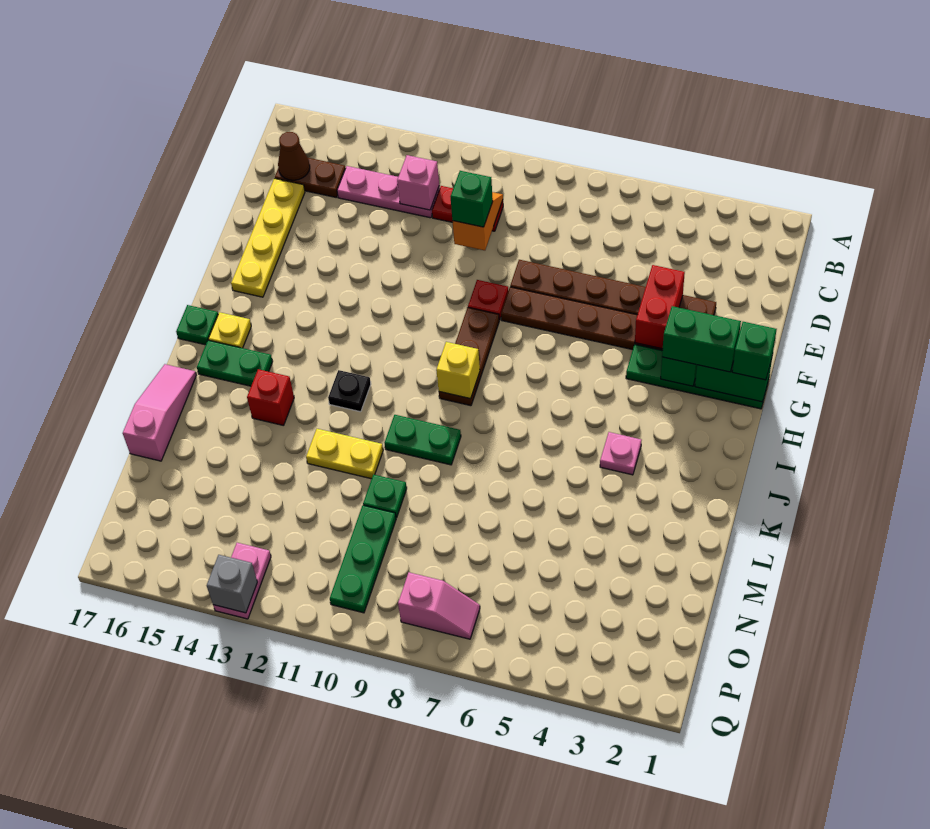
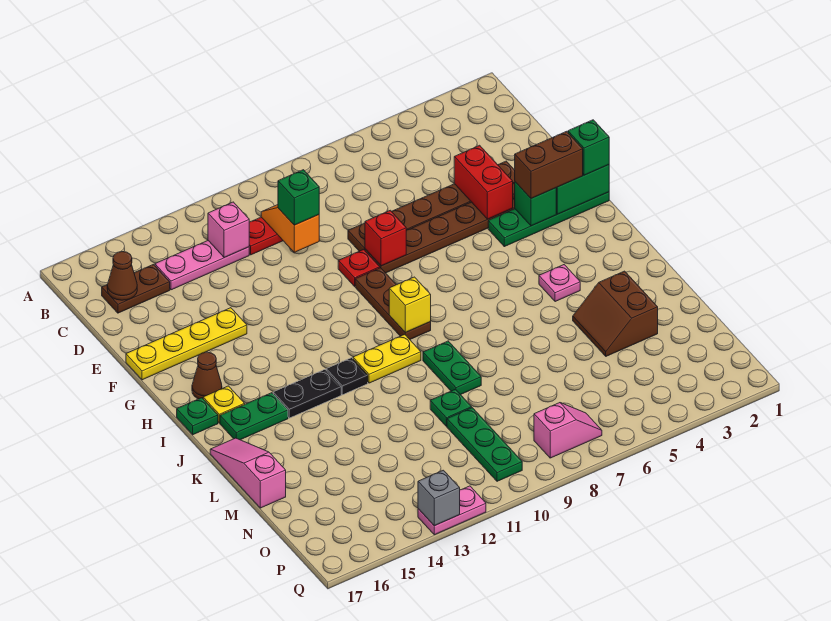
yellow plate D16:G16 level 1 -> yellow plate F14:F17 level 1
green brick G2:G3 level 3 -> brown brick G2:G3 level 3
none -> brown cone H16 level 1
none -> black plate J13:J14 level 1
green plate K9:K10 level 1 -> green plate K9:L9 level 1
red brick K14 level 1 -> red brick F8 level 2
none -> brown slope L3:M4 level 1 top 3
yellow plate L11:L12 level 1 -> yellow plate J10:J11 level 1
pink plate P13:Q13 level 1 -> pink plate Q12:Q13 level 1

